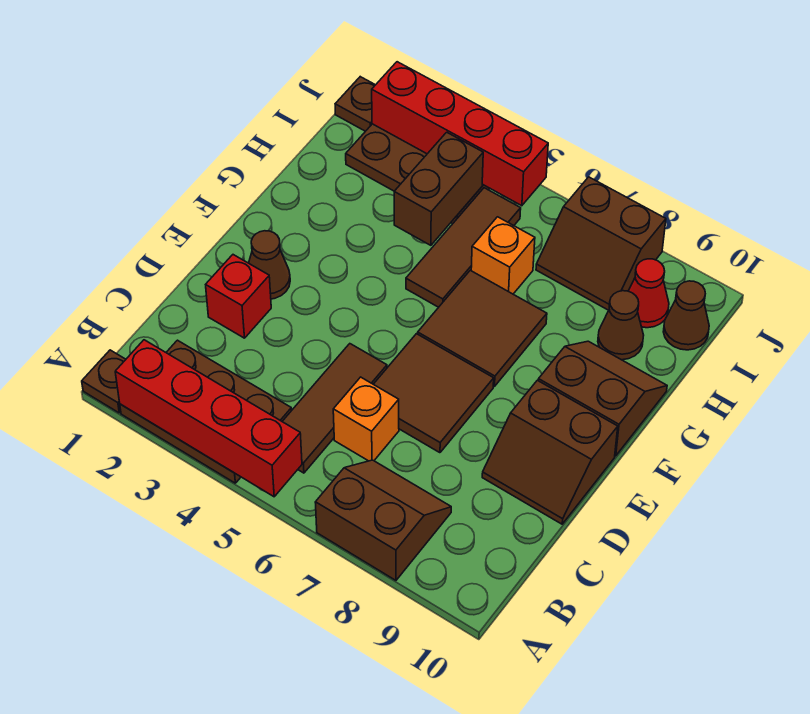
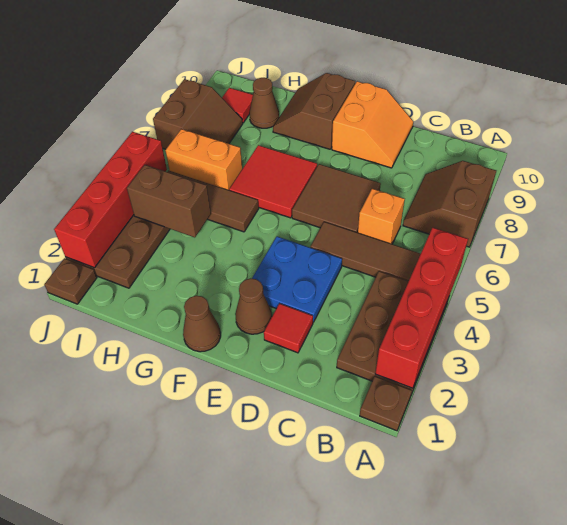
red brick D2 level 1 -> red tile D2 level 1
none -> blue plate D3:E4 level 1
brown slope D9:E10 level 1 top E -> orange slope D9:E10 level 1 top E
brown tile F6:G7 level 1 -> red tile F6:G7 level 1
orange brick H6 level 1 -> orange brick H6:I6 level 1
red cone I9 level 1 -> red tile I9 level 1
brown cone I10 level 1 -> brown cone F1 level 1

